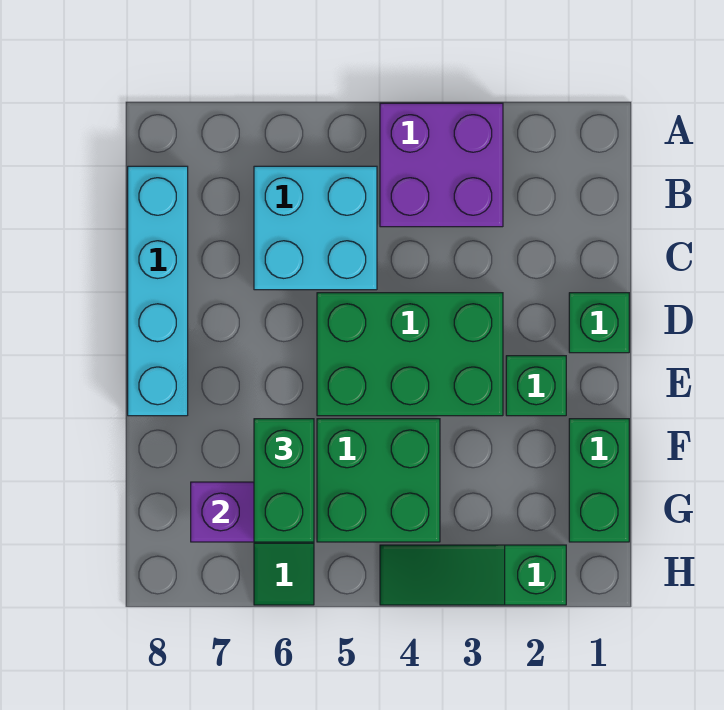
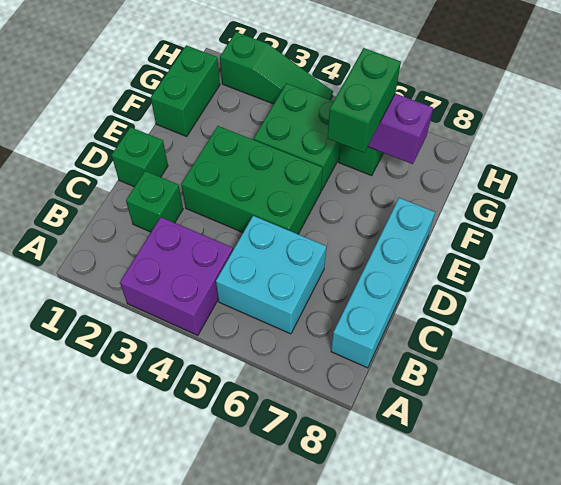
green brick E2 level 1 -> green brick C2 level 1

